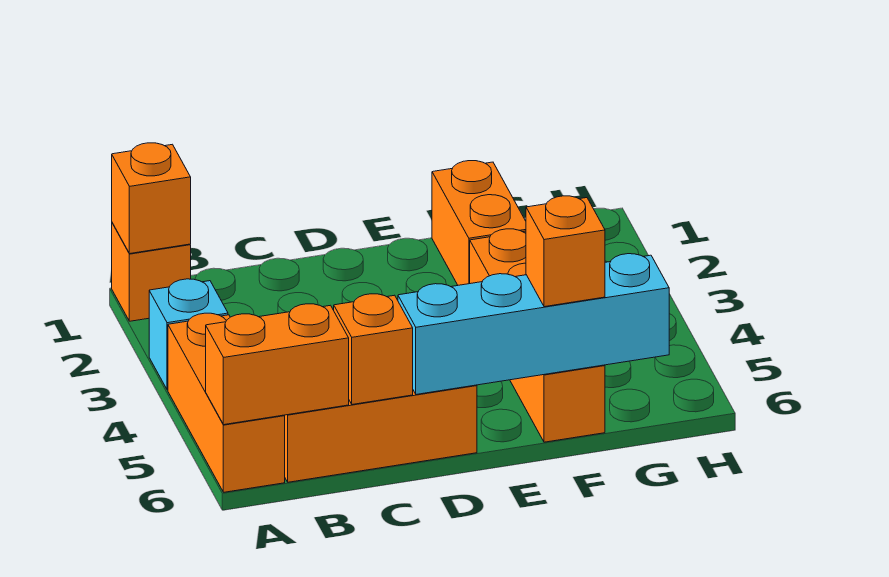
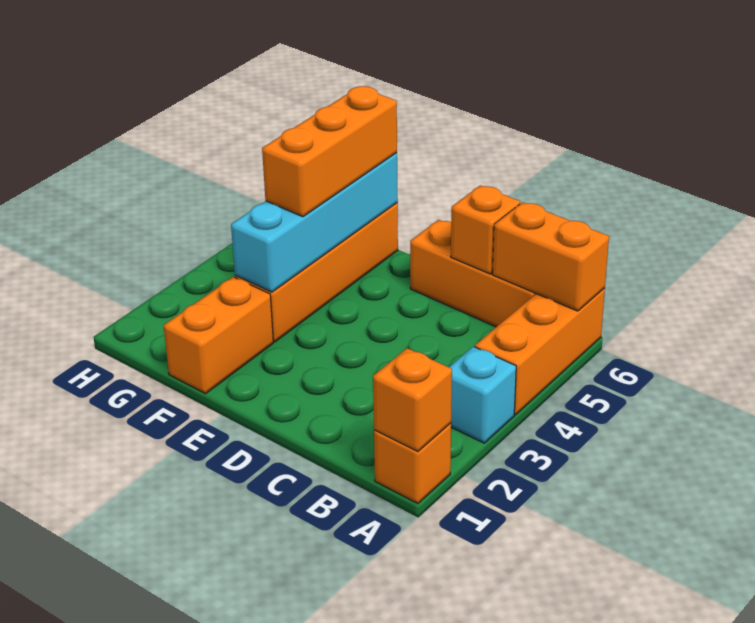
cyan brick D6:G6 level 2 -> cyan brick F3:F6 level 2
orange brick F6 level 3 -> orange brick F4:F6 level 3

